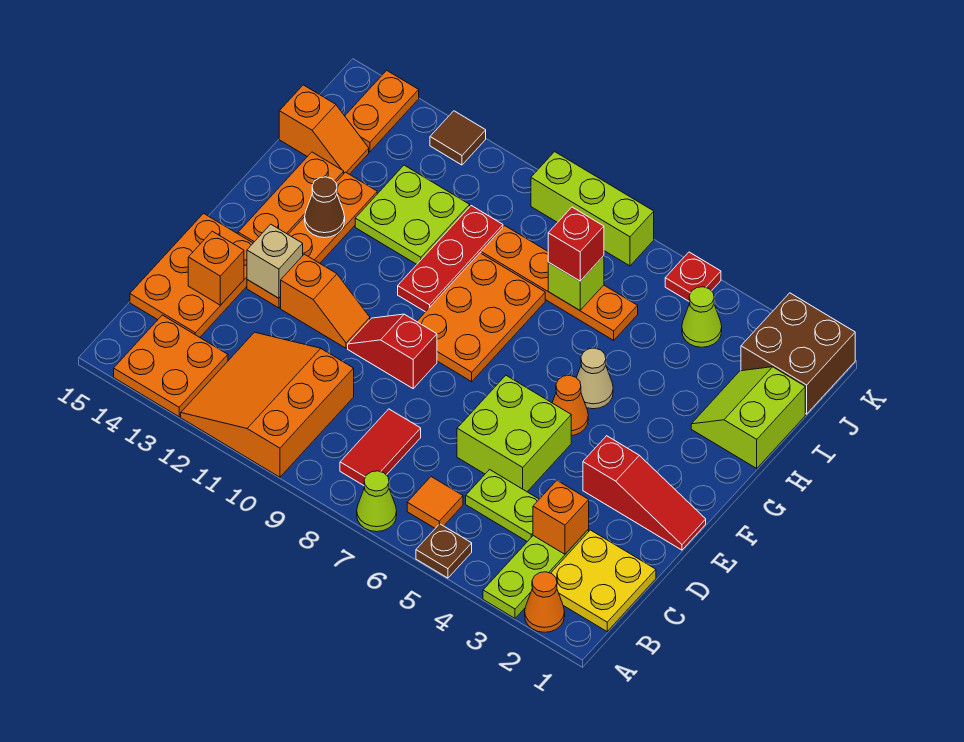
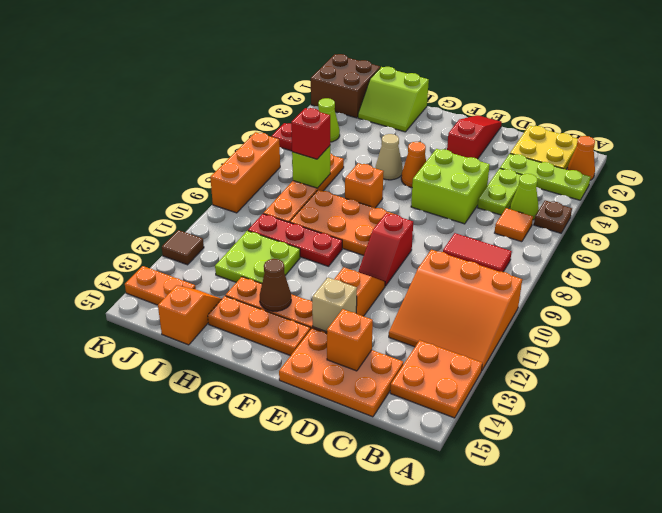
lime cone A7 level 1 -> lime cone B5 level 1
orange brick C3 level 2 -> orange brick G7 level 1
lime brick K7:K9 level 1 -> orange brick K7:K9 level 1

